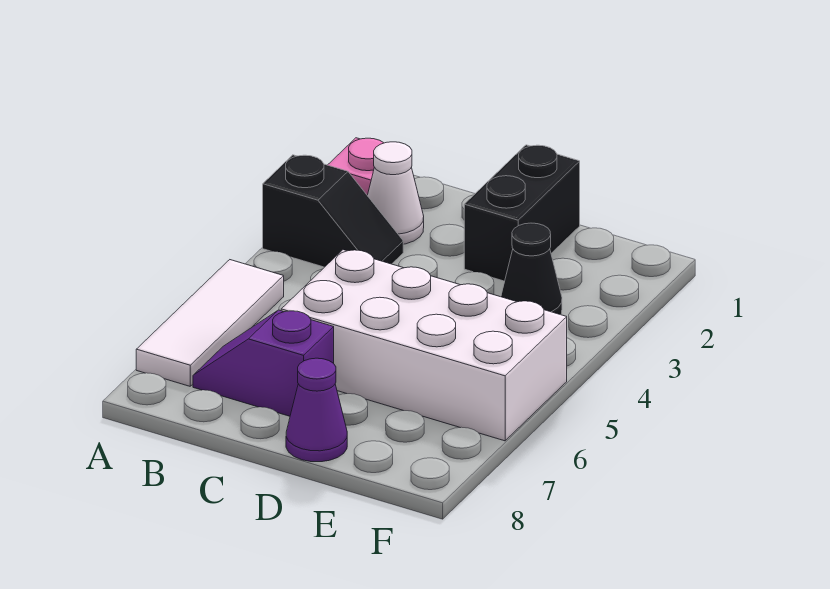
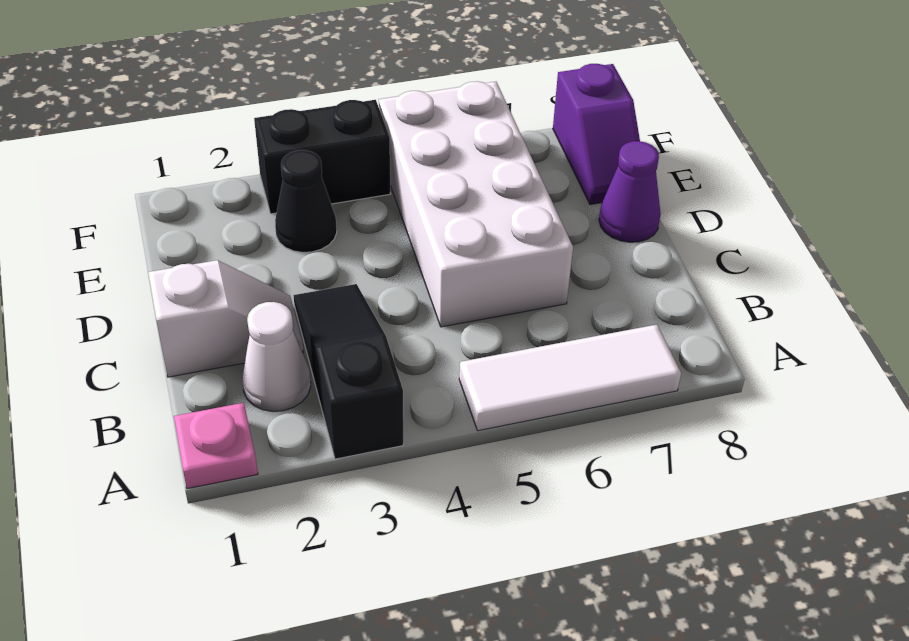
black slope A3:B3 level 1 top A -> black slope A3:C3 level 1 top A
purple slope B7:C7 level 1 top C -> purple slope E8:F8 level 1 top F
none -> white slope C1:C2 level 1 top 1
black brick D1:D2 level 1 -> black brick F3:F4 level 1

